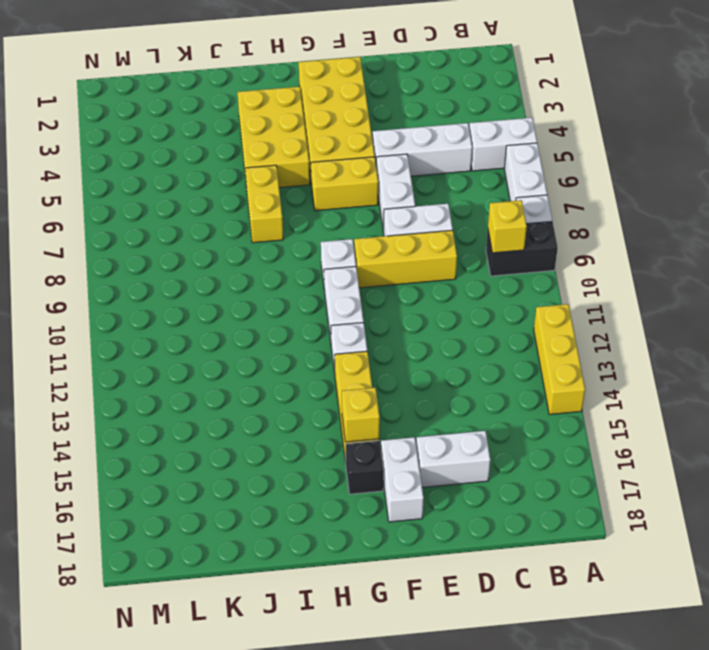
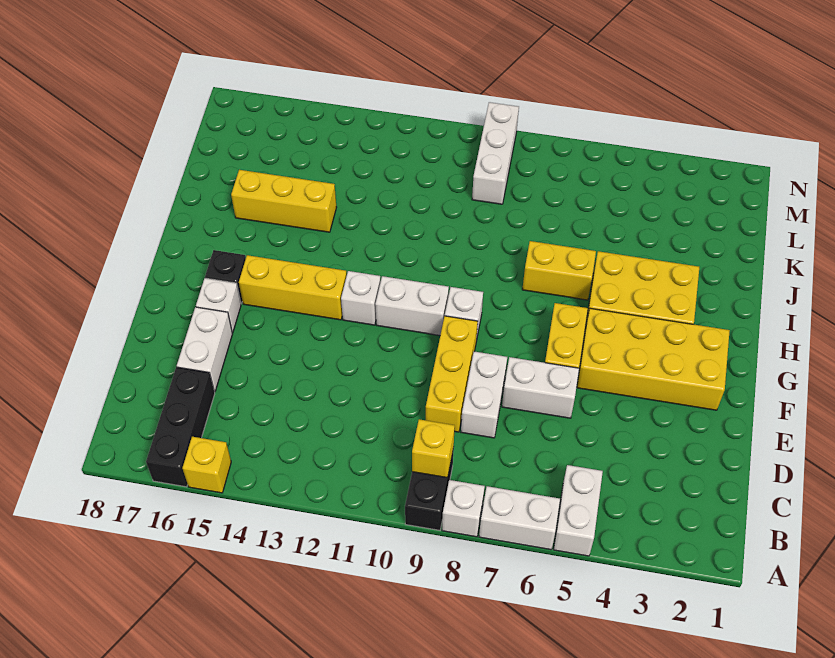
yellow brick A12:A14 level 1 -> yellow brick J14:J16 level 1
none -> black brick A16:C16 level 1
white brick C5:E5 level 1 -> white brick L9:N9 level 1
white brick F16:F17 level 1 -> white brick F16 level 1
yellow brick G15 level 2 -> yellow brick A15 level 1

